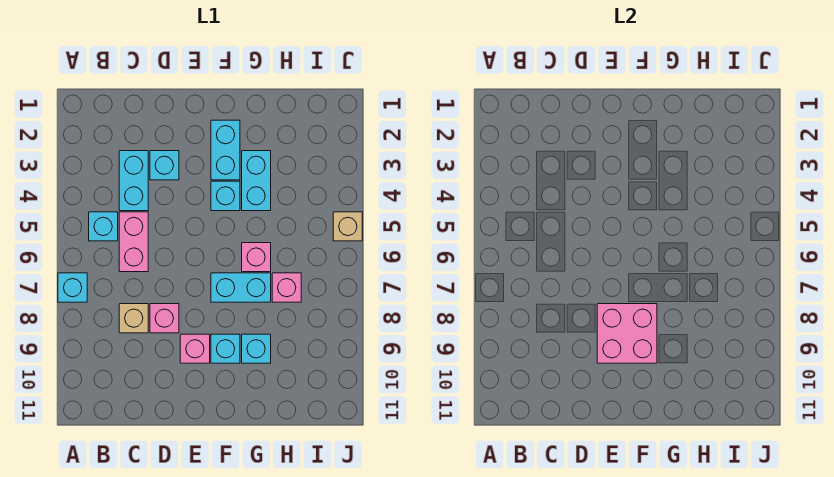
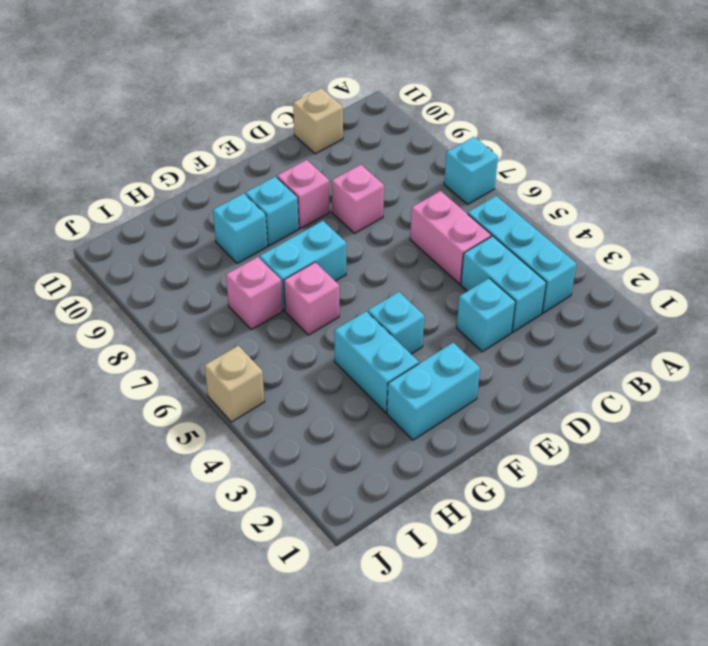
cyan brick B5 level 1 -> cyan brick B3:B5 level 1
tan brick C8 level 1 -> tan brick C11 level 1
pink brick E8:F9 level 2 -> none
cyan brick F2:F3 level 1 -> cyan brick F2:G2 level 1

